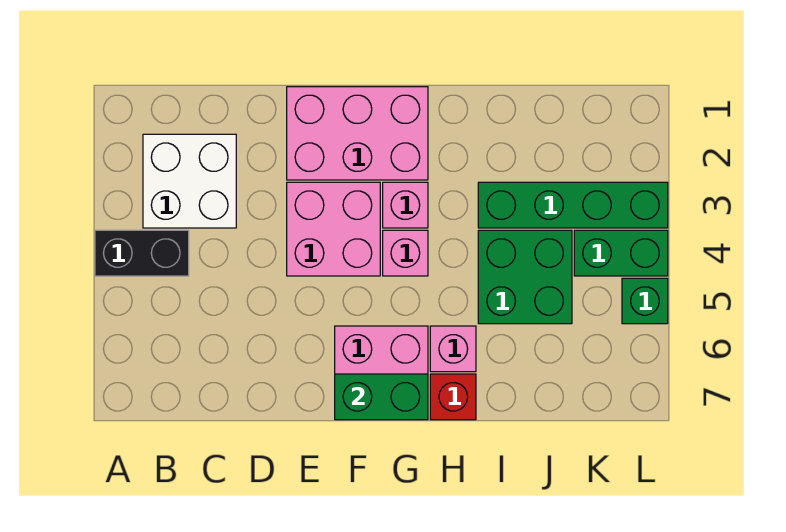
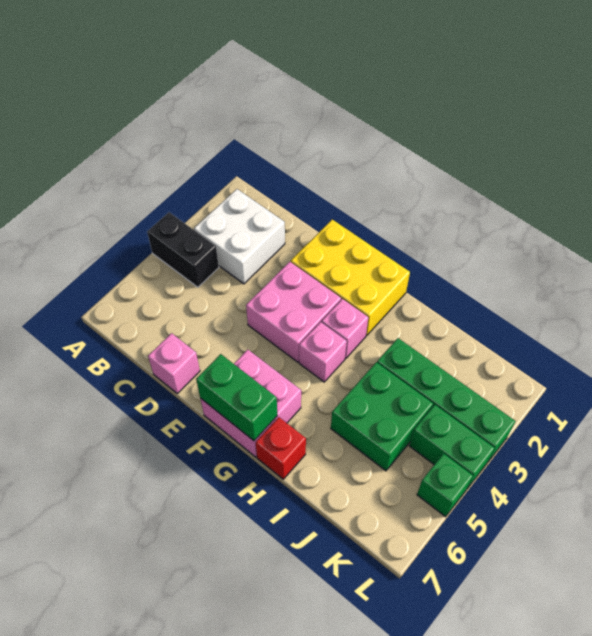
pink brick E1:G2 level 1 -> yellow brick E1:G2 level 1
pink brick H6 level 1 -> pink brick D7 level 1

